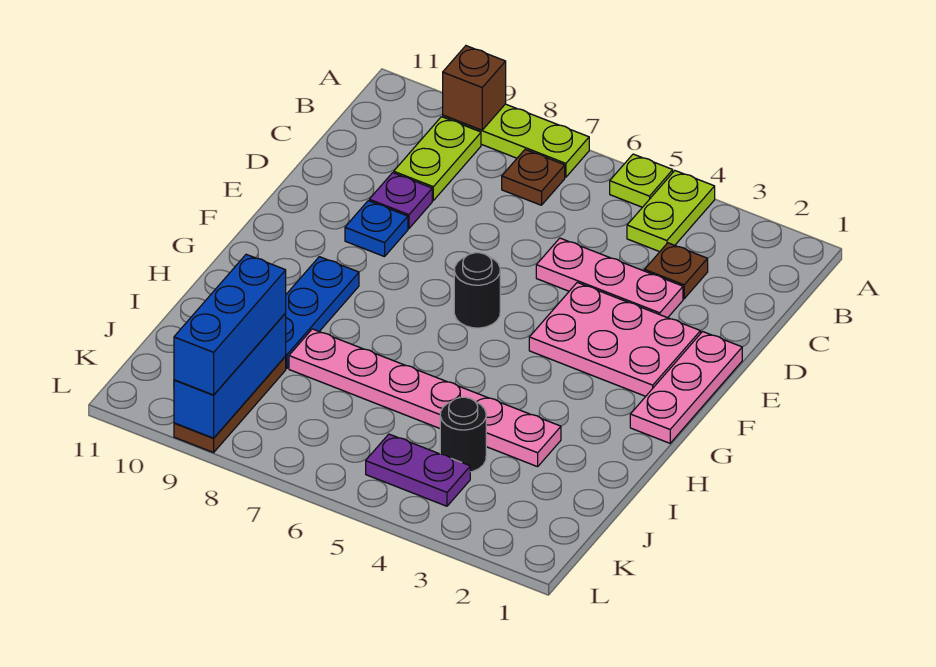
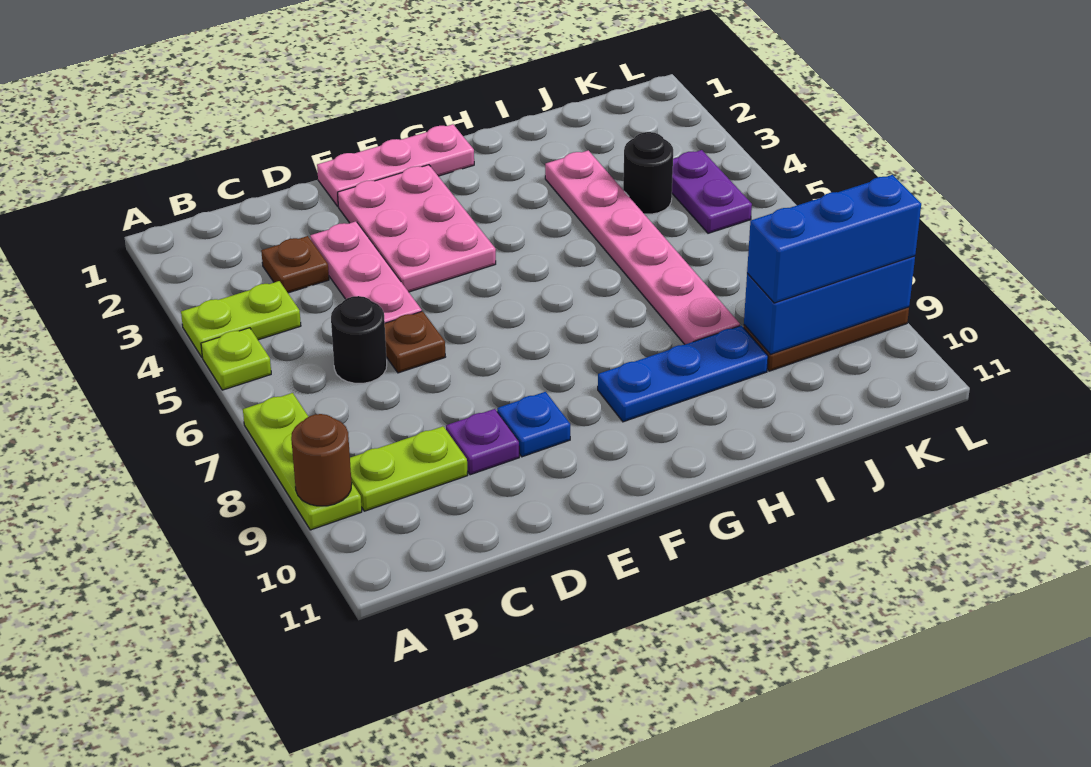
brown brick A9 level 2 -> brown round brick A9 level 2
brown plate B7 level 1 -> brown plate D6 level 1
black round brick F6 level 1 -> black round brick C6 level 1

